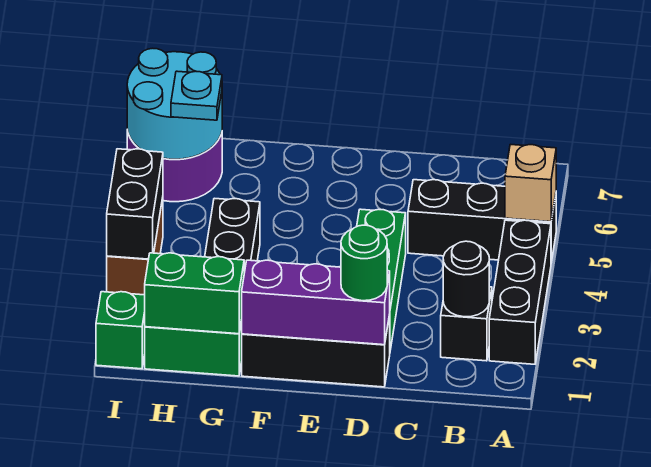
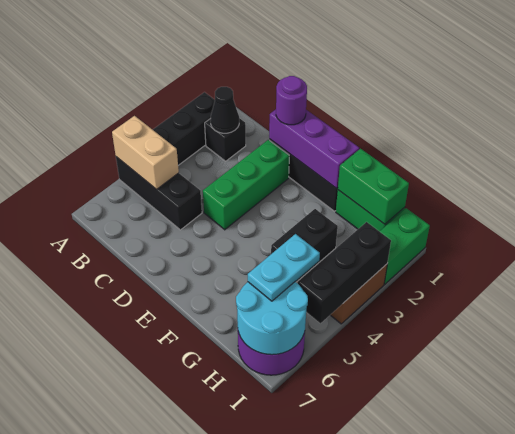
tan brick A5 level 2 -> tan brick A5:B5 level 2
black round brick B2 level 2 -> black cone B2 level 2
green round brick D1 level 3 -> purple round brick D1 level 3
cyan plate H6 level 3 -> cyan plate H5:H6 level 3
green brick I1 level 1 -> green brick I1:I2 level 1
black brick I3:I4 level 2 -> black brick I3:I5 level 2

